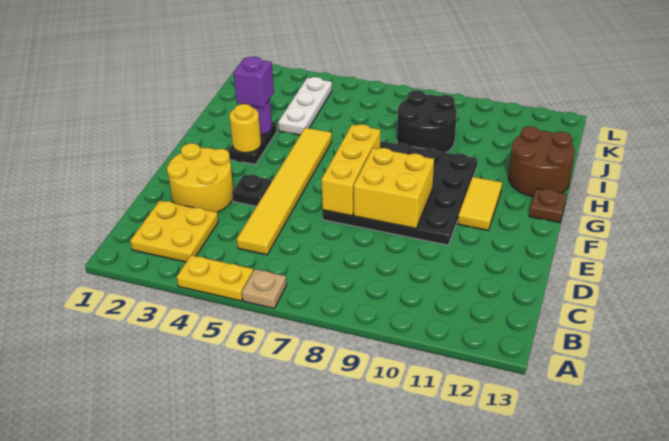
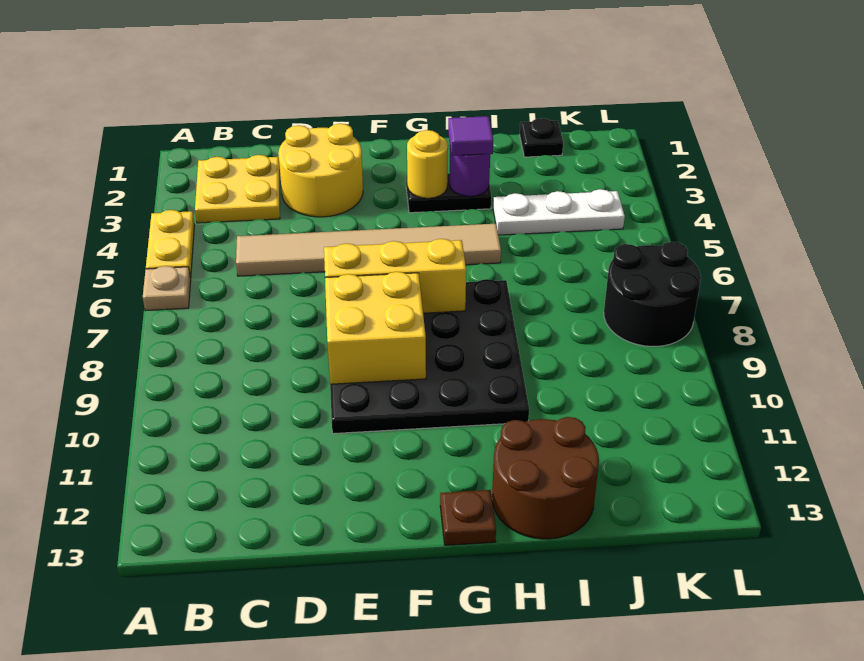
yellow tile C5:H5 level 1 -> tan tile C5:H5 level 1
black plate E4 level 1 -> black plate J1 level 1
yellow tile F11:G11 level 1 -> none
purple brick H3 level 3 -> purple tile H3 level 3
black round brick I8:J9 level 1 -> black round brick K7:L8 level 1

